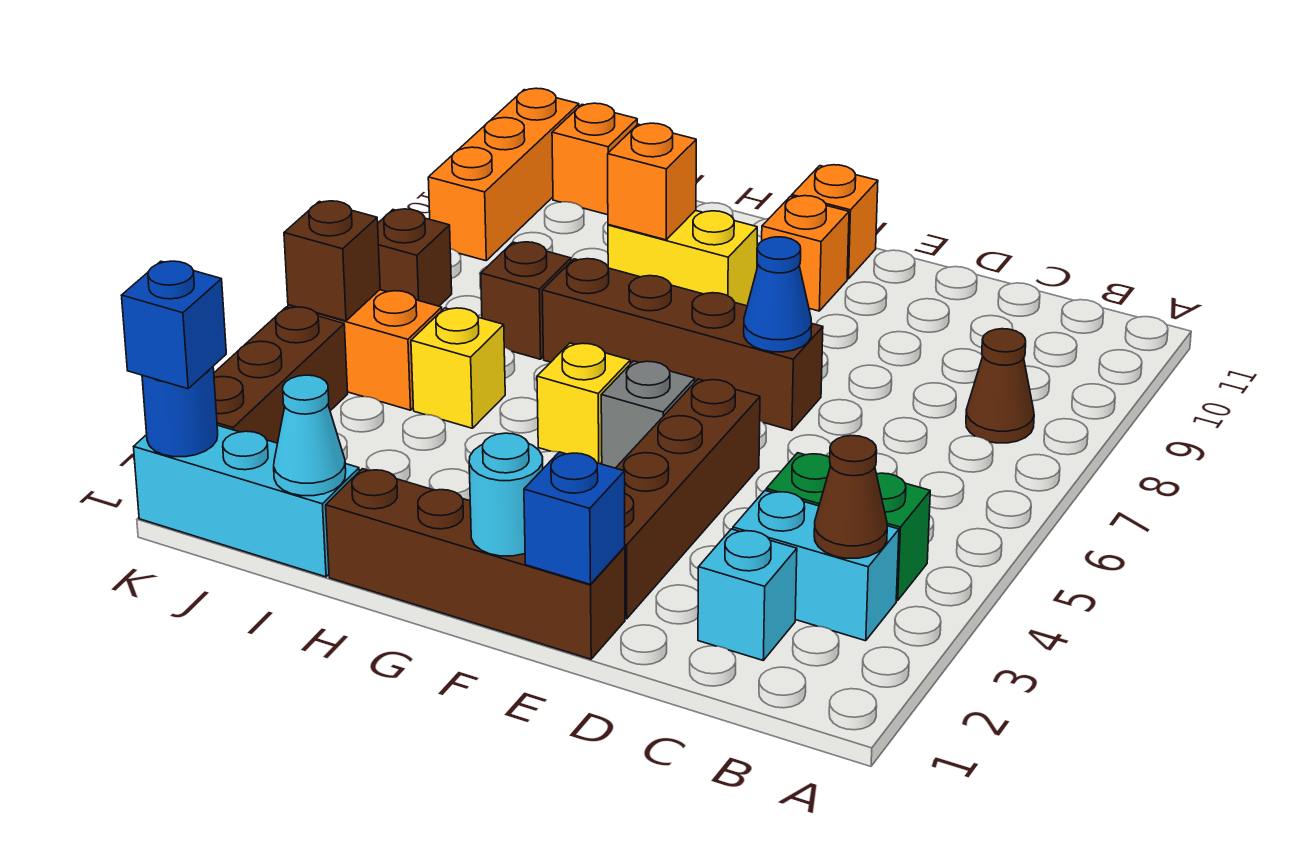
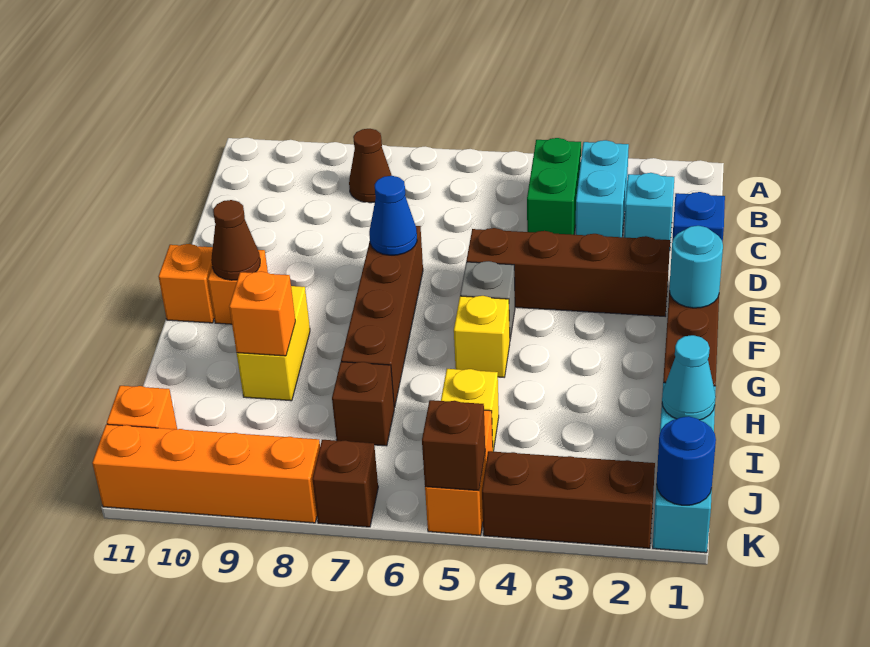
brown cone B3 level 2 -> brown cone F10 level 2
blue brick K1 level 3 -> none
orange brick K9:K11 level 1 -> orange brick K8:K11 level 1

